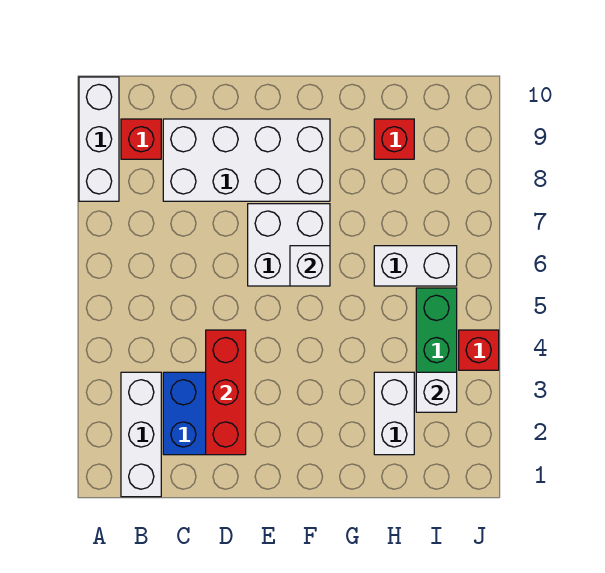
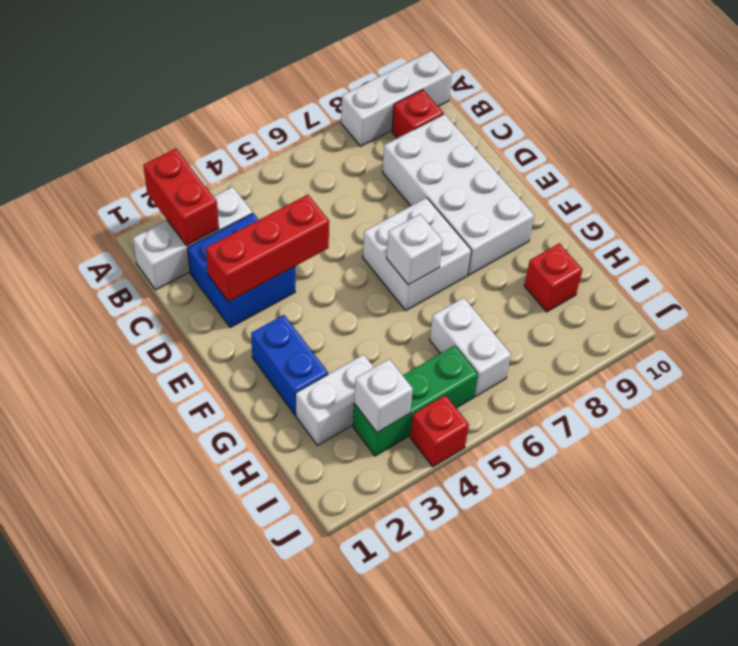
none -> red brick A2:B2 level 2
none -> blue brick F2:G2 level 1

